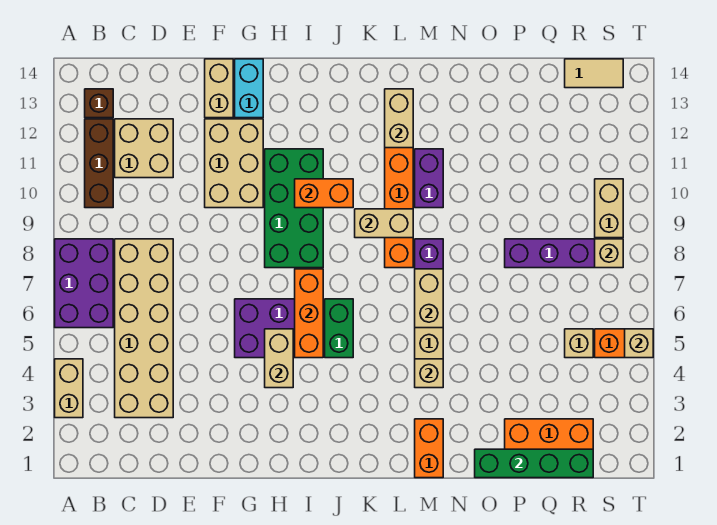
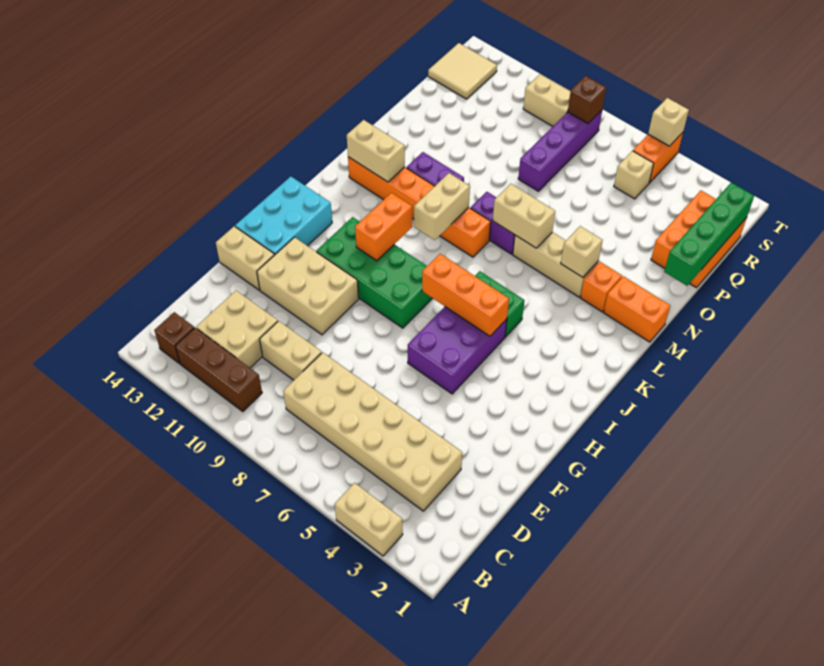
purple brick A6:B8 level 1 -> none
cyan brick G13:G14 level 1 -> cyan brick G13:I14 level 1
tan brick H4:H5 level 2 -> tan brick D9:D10 level 1
none -> orange brick M3 level 1
tan tile R14:S14 level 1 -> tan tile R13:S14 level 1
tan brick S8 level 2 -> brown brick S8 level 2

